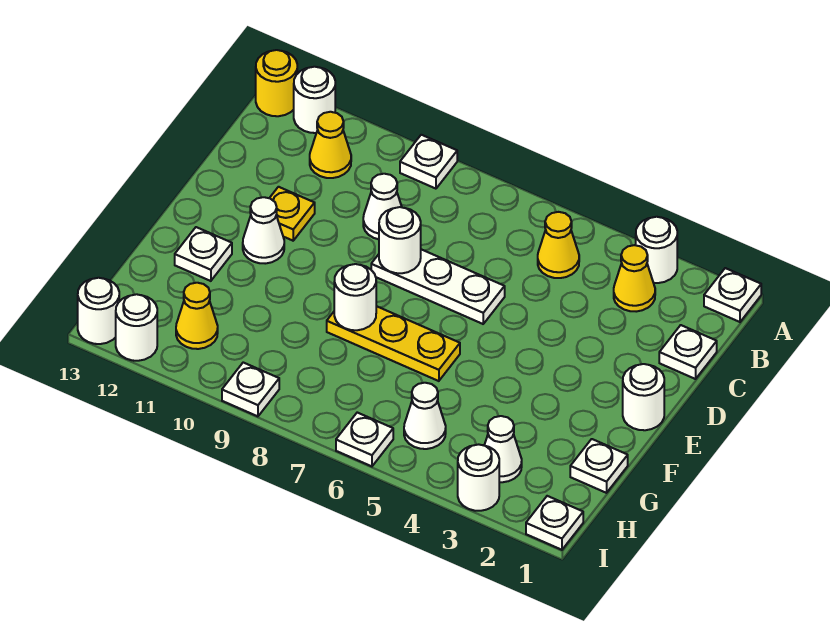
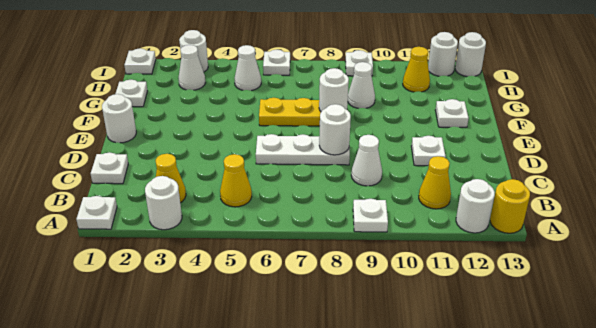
yellow plate D11 level 1 -> white plate D11 level 1
white cone E11 level 1 -> white cone G9 level 1

